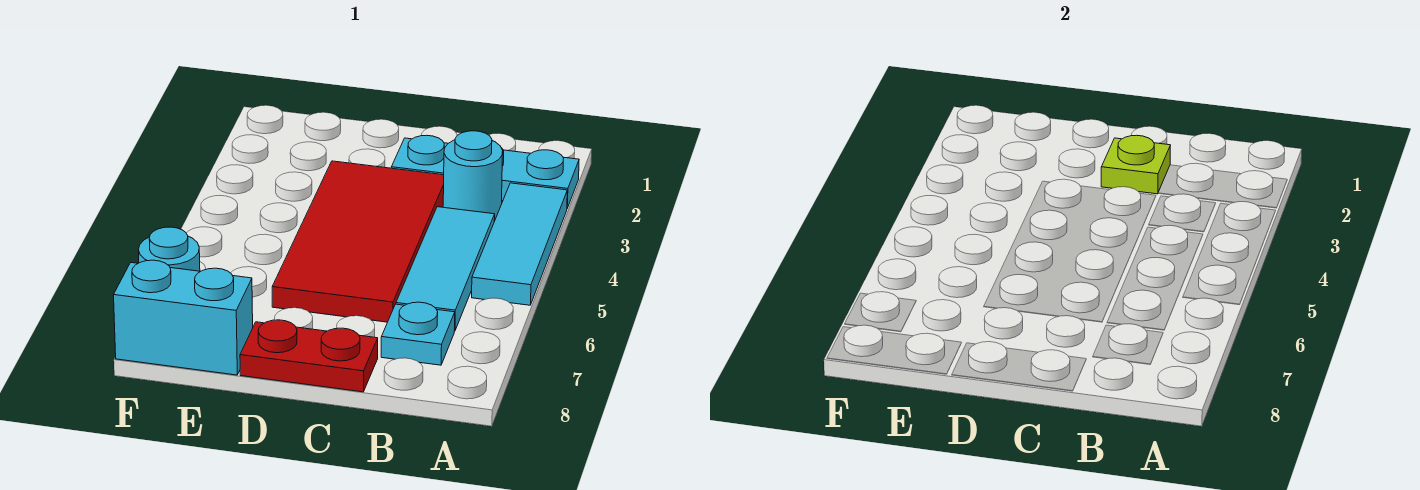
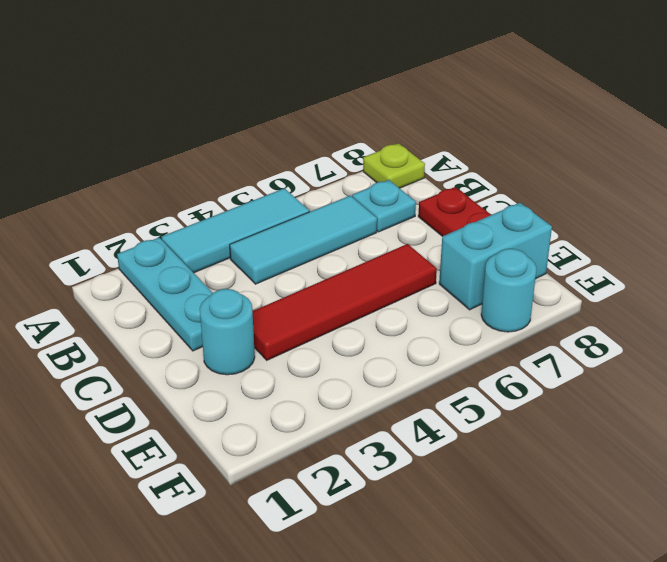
cyan round brick B3 level 1 -> cyan round brick D2 level 1
lime plate C2 level 2 -> lime plate A8 level 1
red tile C3:D6 level 1 -> red tile D3:D6 level 1
cyan brick E8:F8 level 1 -> cyan brick E7:E8 level 1

